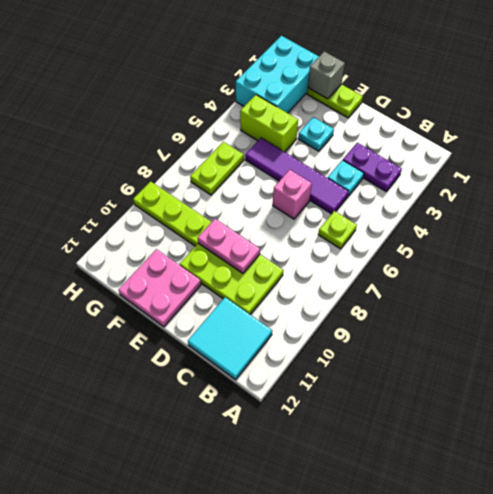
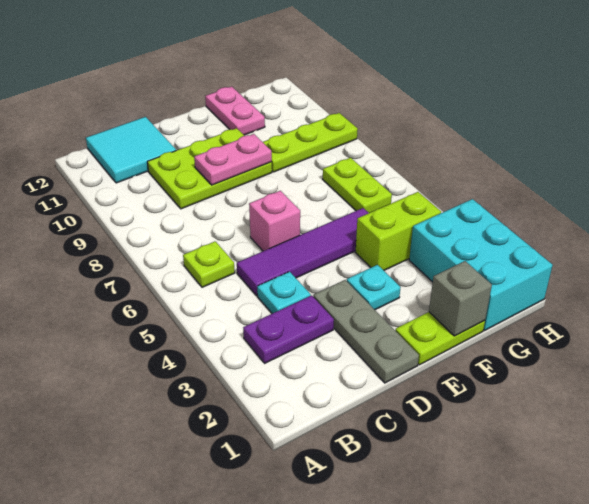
none -> grey plate D1:D3 level 1
pink plate E11:F12 level 1 -> pink plate F11:F12 level 1

